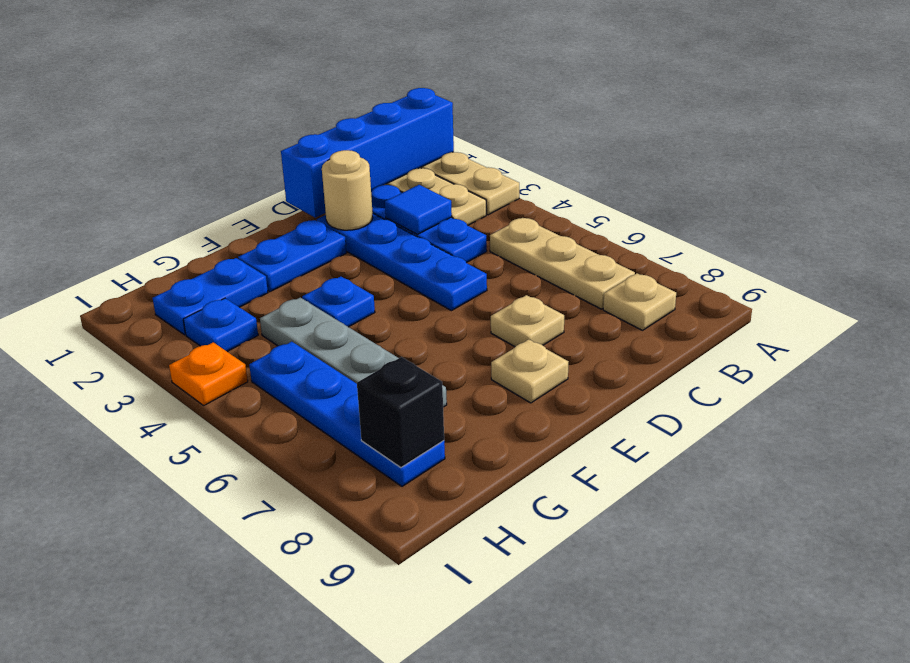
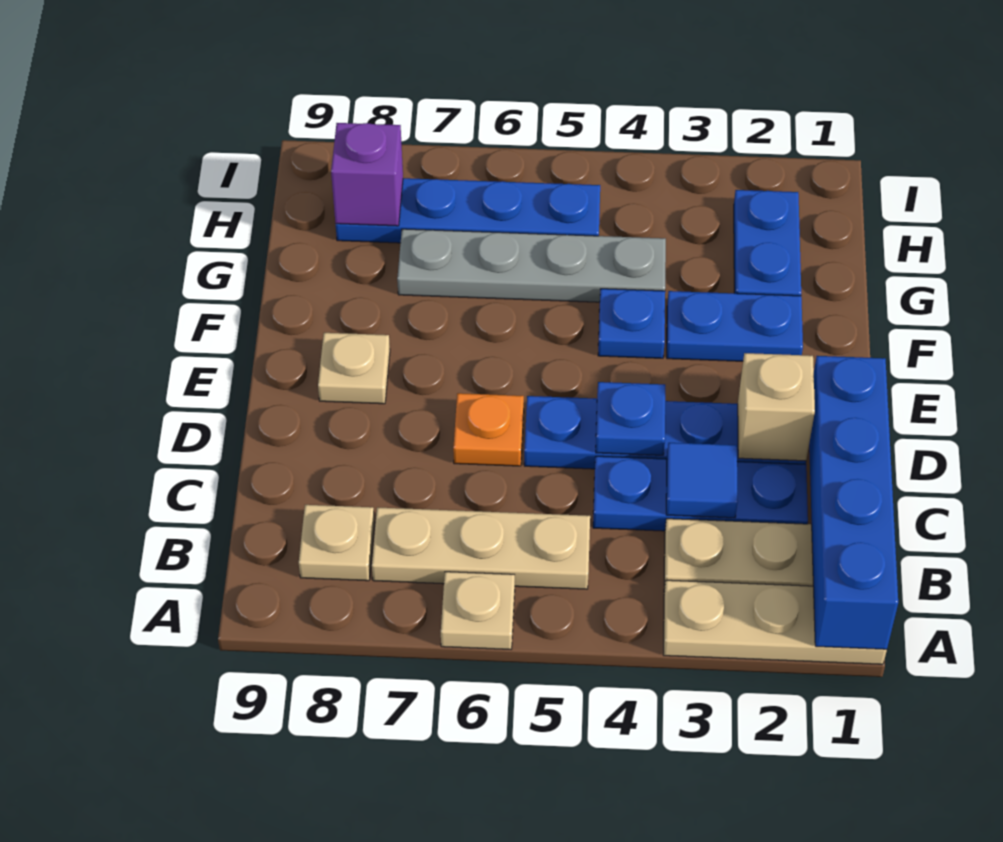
tan round brick D2 level 2 -> tan brick D2 level 2
tan plate D7 level 1 -> tan plate A6 level 1
blue plate E2:F2 level 1 -> blue plate F2:F3 level 1
blue plate H3 level 1 -> blue plate D4 level 2
black brick H8 level 2 -> purple brick H8 level 2
orange plate I4 level 1 -> orange plate D6 level 1

